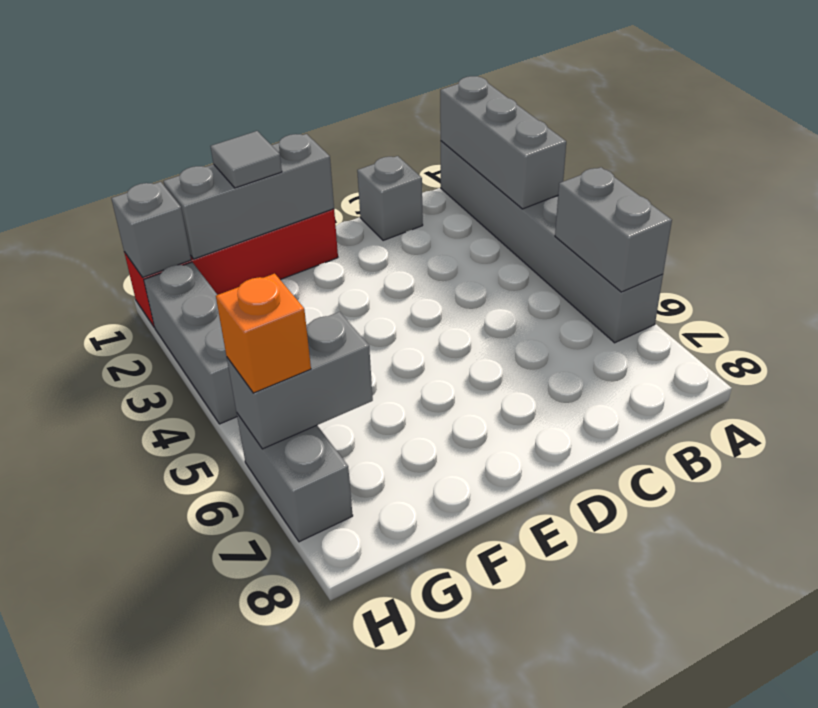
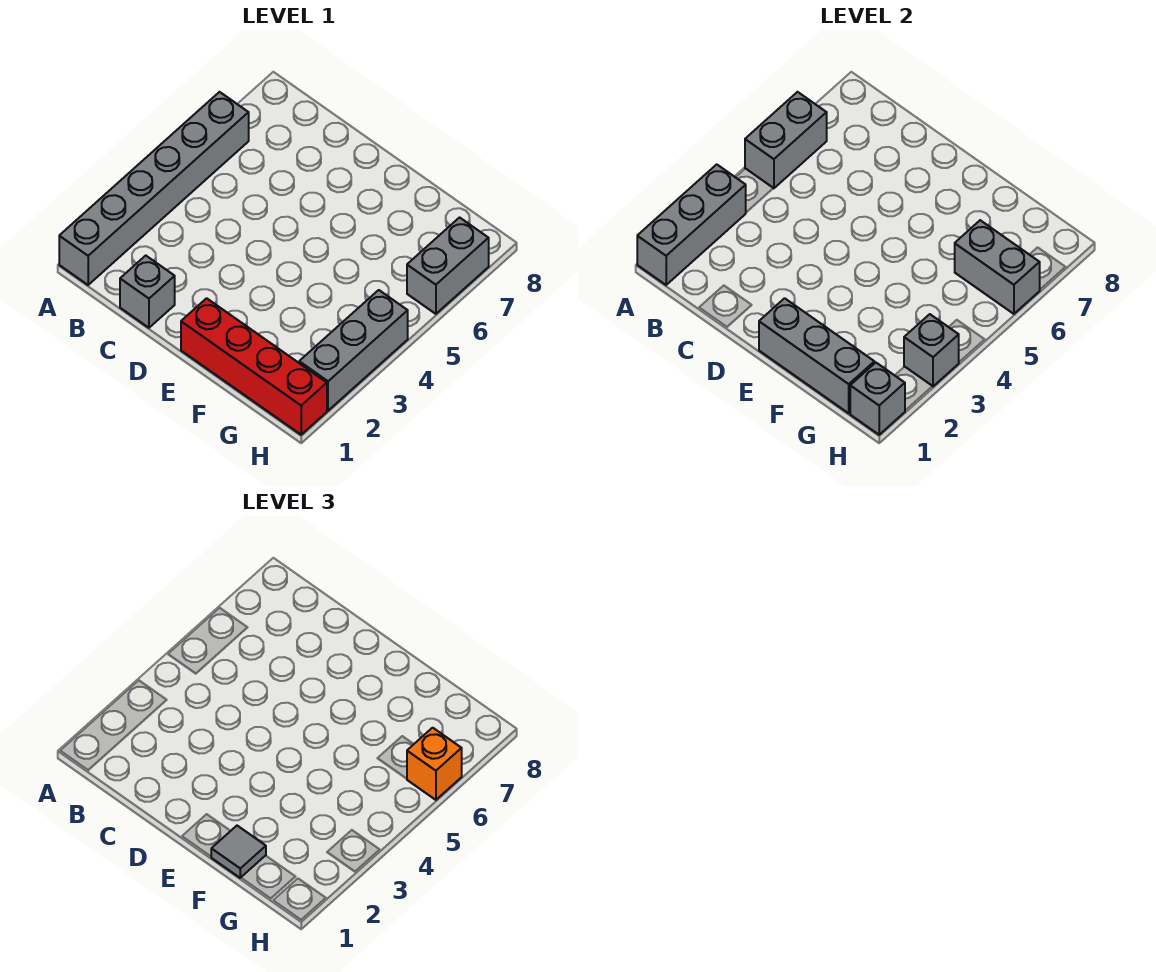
none -> grey brick H3 level 2

